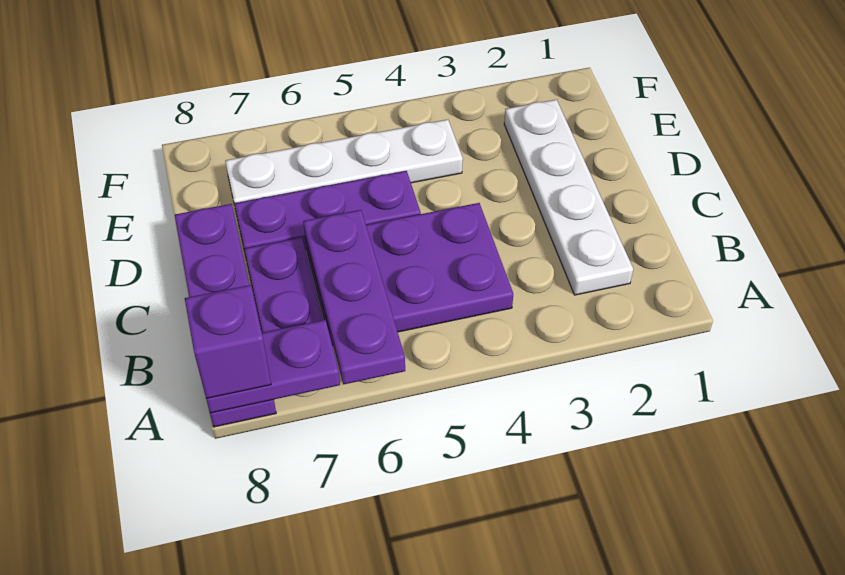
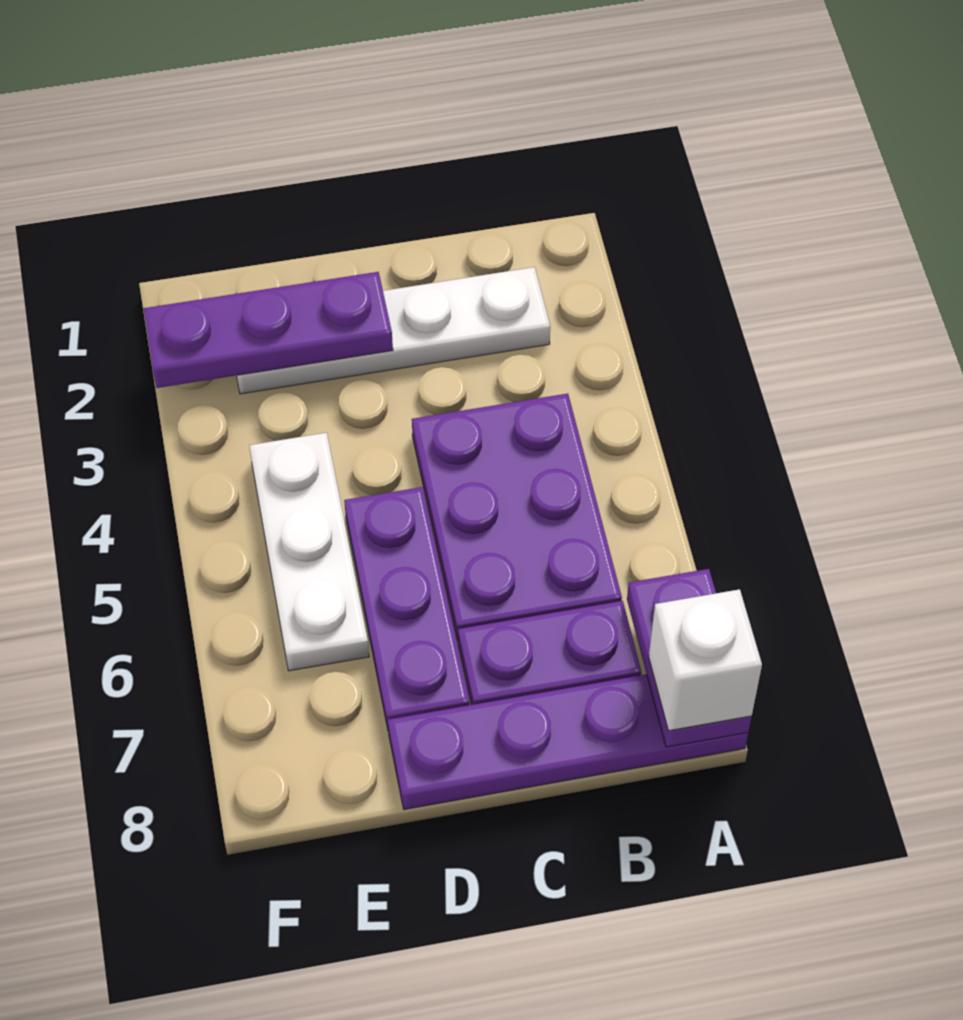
purple plate A6:C6 level 2 -> purple plate D2:F2 level 2
purple brick A8 level 3 -> white brick A8 level 3
white plate E4:E7 level 1 -> white plate E4:E6 level 1

